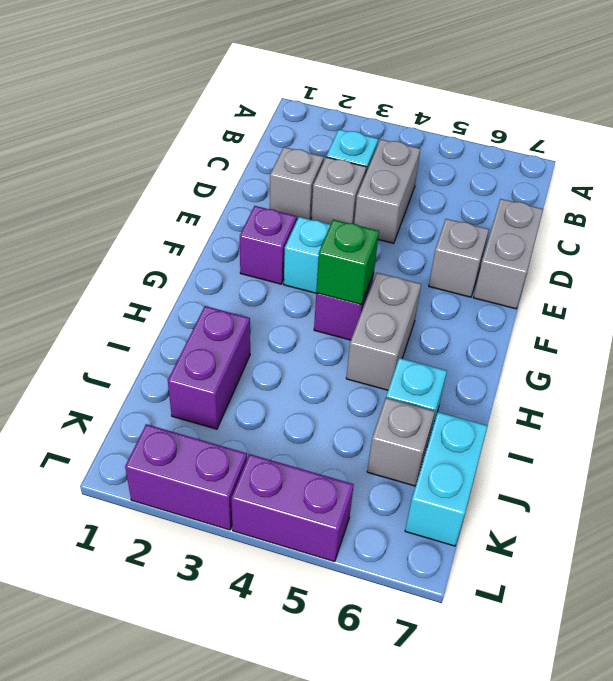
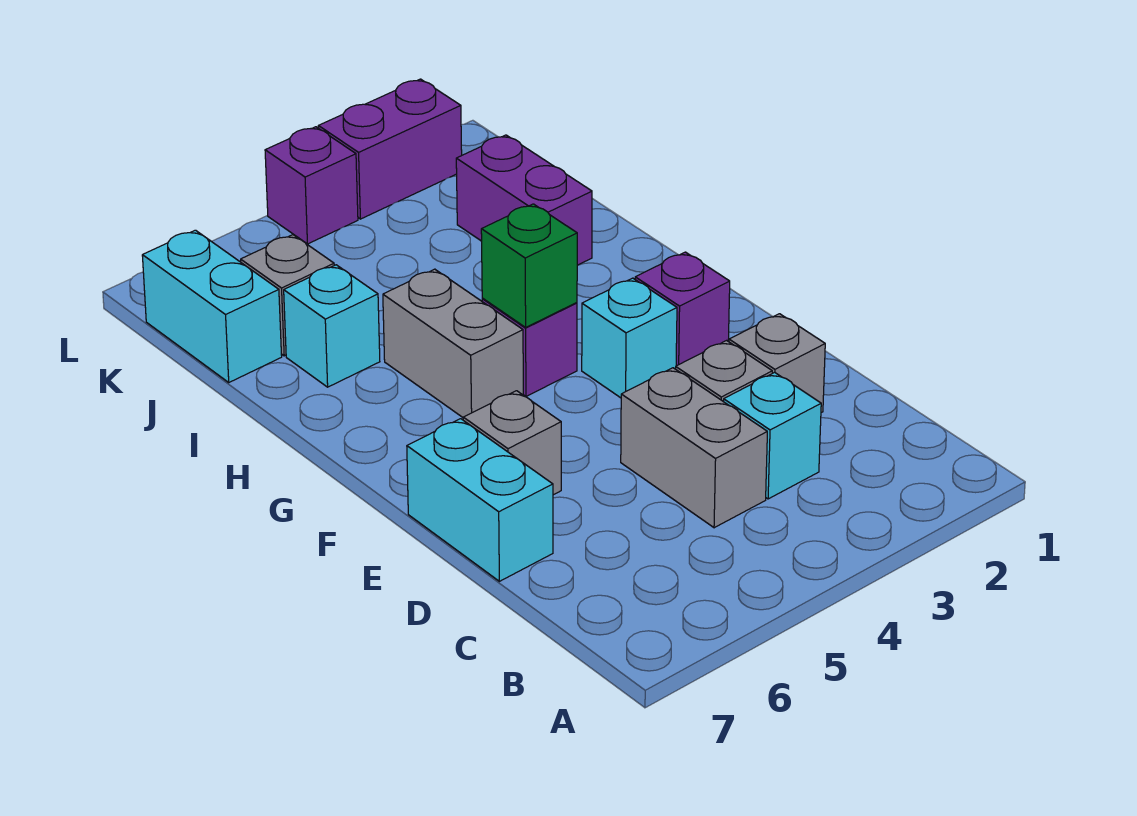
grey brick D7:E7 level 1 -> cyan brick D7:E7 level 1
purple brick L4:L5 level 1 -> purple brick L4 level 1

